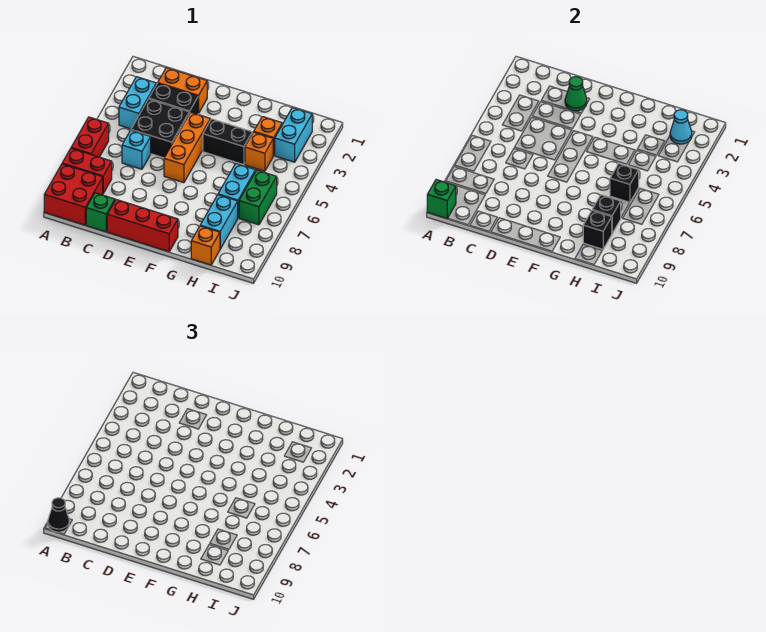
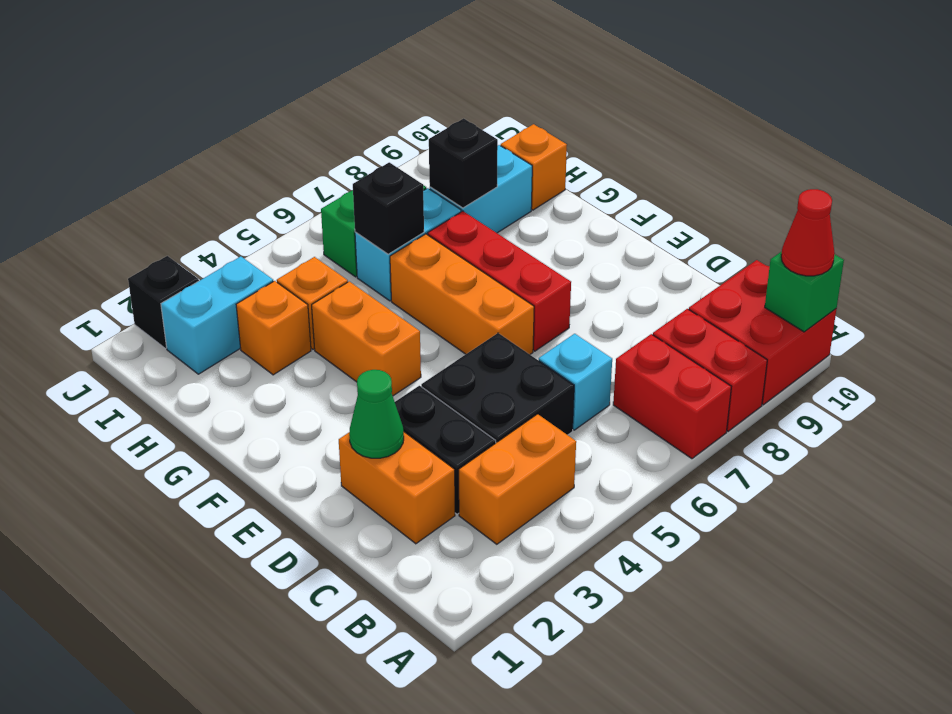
red brick A6:A7 level 1 -> red brick A7:B7 level 1
black cone A10 level 3 -> red cone A10 level 3
cyan brick B3:B4 level 1 -> orange brick B3:B4 level 1
green brick C10 level 1 -> none
red brick D10:F10 level 1 -> red brick E7:G7 level 1
orange brick E4:E6 level 1 -> orange brick E6:G6 level 1
black brick F4:G4 level 1 -> orange brick F4:G4 level 1
black brick H9 level 2 -> black brick J2 level 1
cyan cone I2 level 2 -> none

